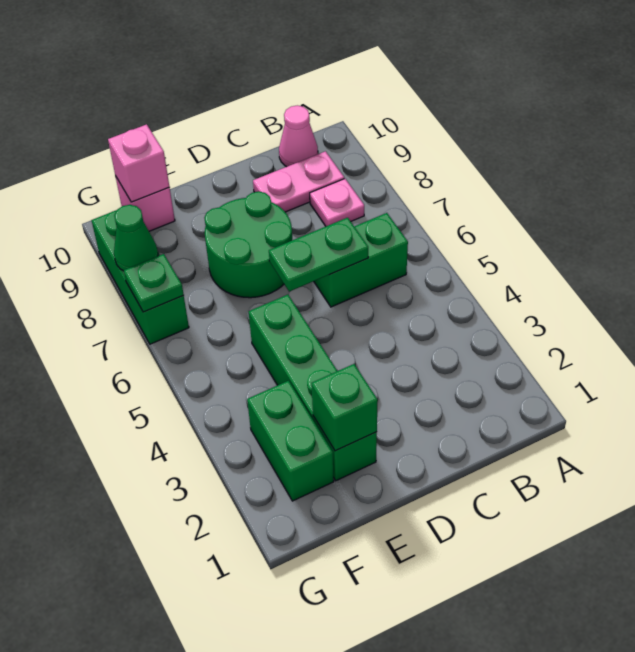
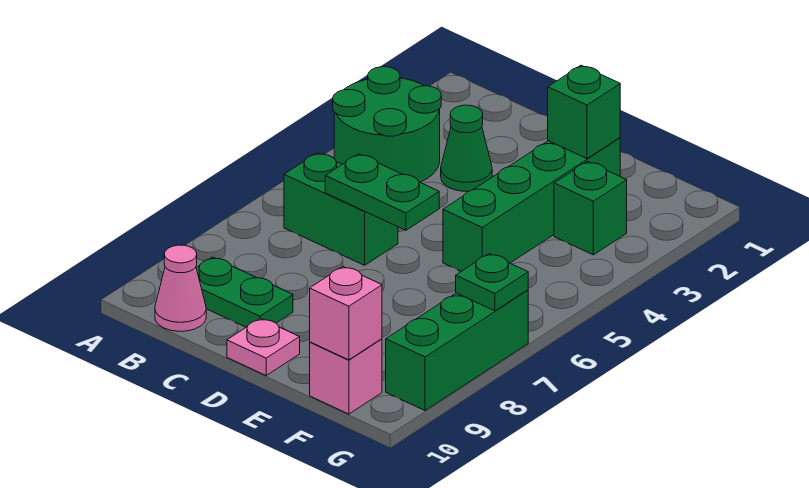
pink plate B8 level 1 -> pink plate D10 level 1
pink plate B9:C9 level 1 -> green plate B9:C9 level 1
green round brick D7:E8 level 1 -> green round brick A3:B4 level 1
green brick F2:F3 level 1 -> green brick F3 level 1
green cone G8 level 2 -> green cone C3 level 1

